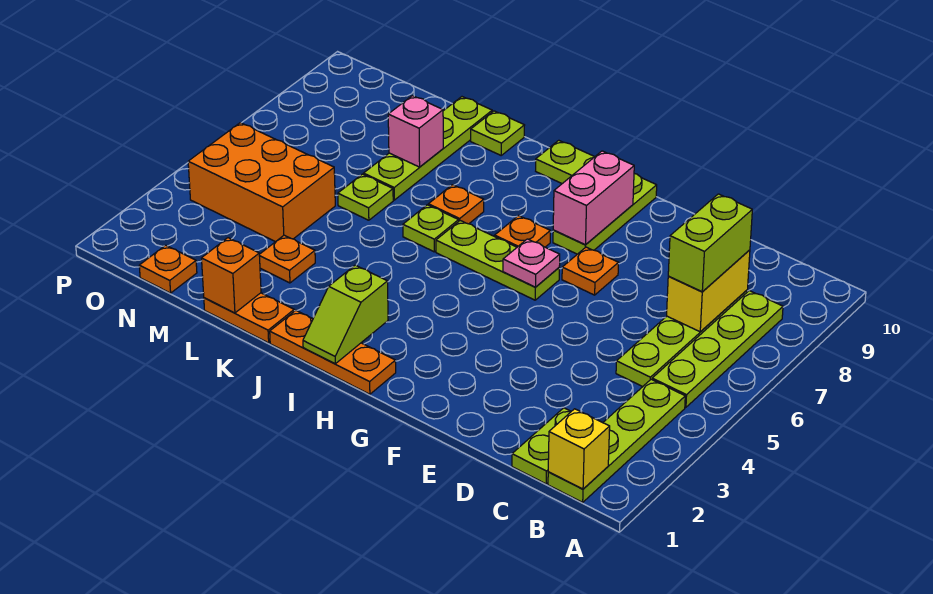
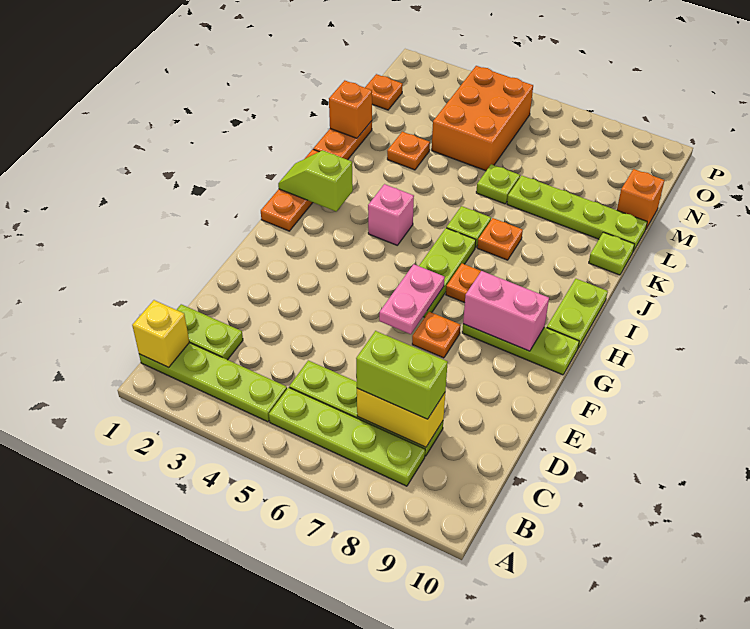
pink plate G6 level 2 -> pink plate F6:G6 level 2
pink brick L8 level 2 -> pink brick I4 level 1
none -> orange brick M10 level 1

